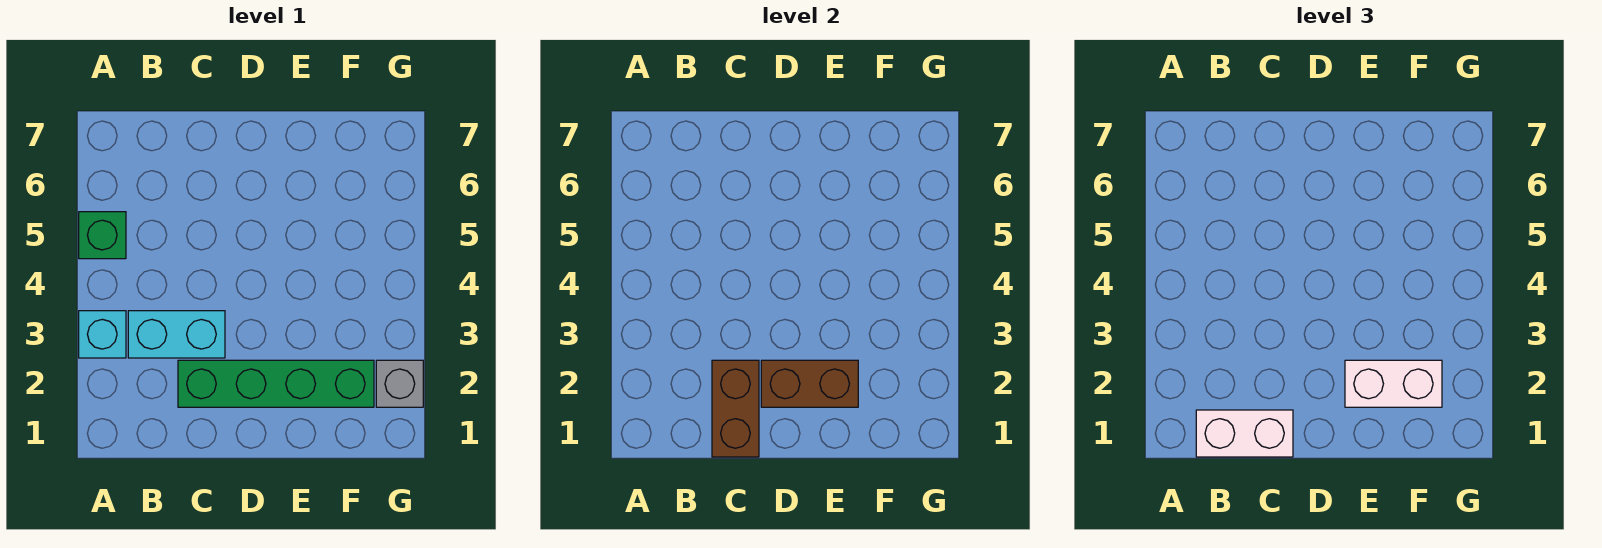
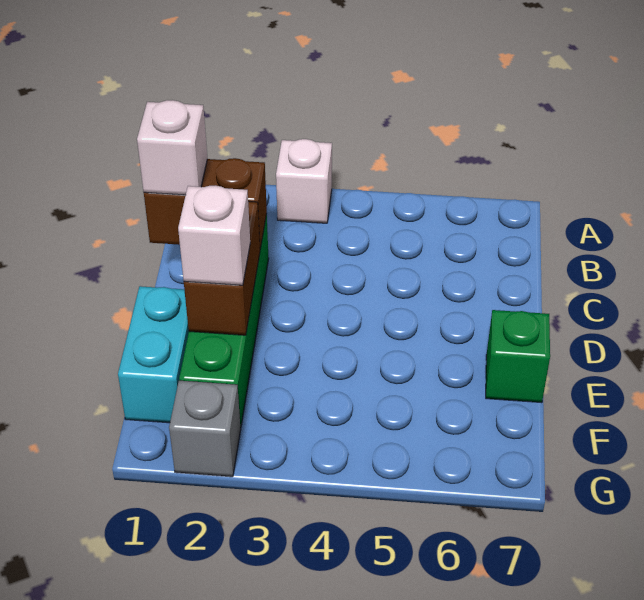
cyan brick A3 level 1 -> white brick A3 level 1
green brick A5 level 1 -> green brick E7 level 1
white brick B1:C1 level 3 -> white brick C1 level 3
cyan brick B3:C3 level 1 -> cyan brick E1:F1 level 1
white brick E2:F2 level 3 -> white brick E2 level 3

